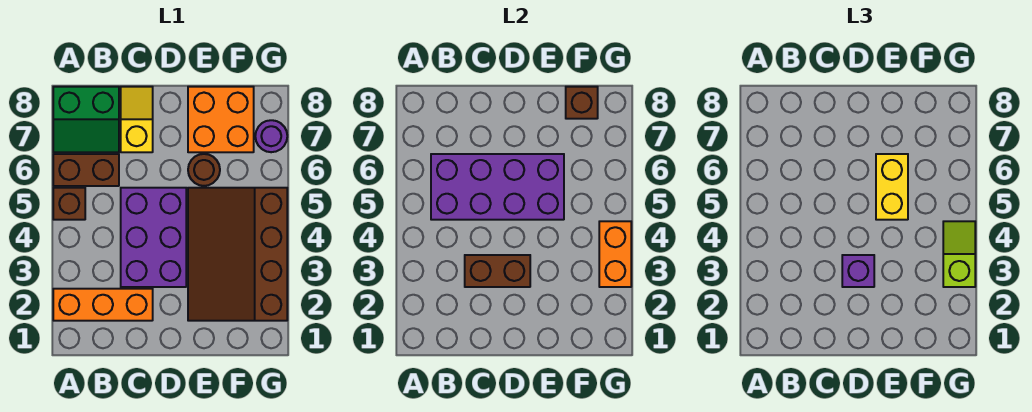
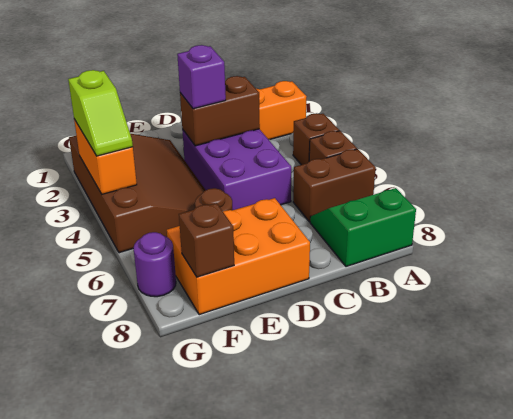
none -> brown brick A4 level 1
purple brick B5:E6 level 2 -> none
yellow slope C7:C8 level 1 top 7 -> none
yellow brick E5:E6 level 3 -> none
orange brick E7:F8 level 1 -> orange brick D7:F8 level 1

